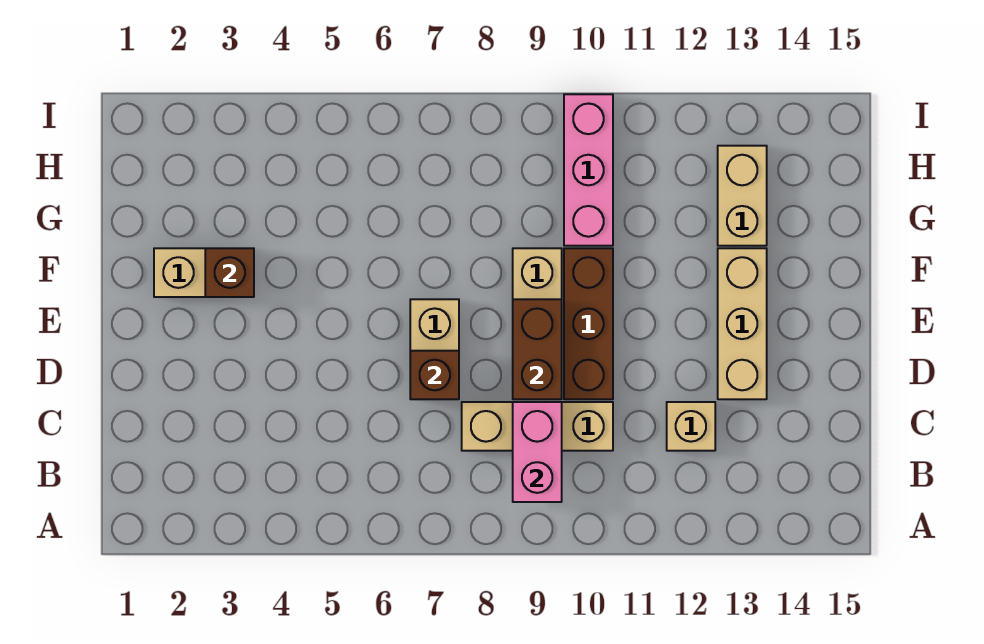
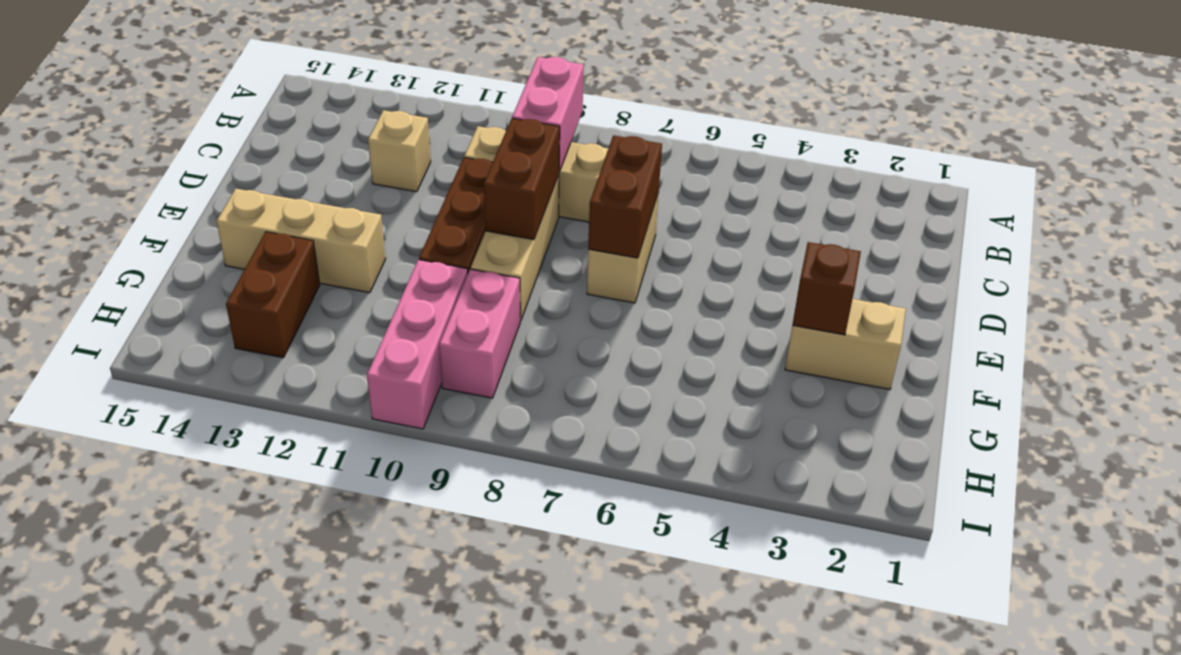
brown brick D7 level 2 -> brown brick D7:E7 level 2
tan brick D13:F13 level 1 -> tan brick F12:F14 level 1
none -> pink brick G9:H9 level 1
tan brick G13:H13 level 1 -> brown brick G13:H13 level 1

